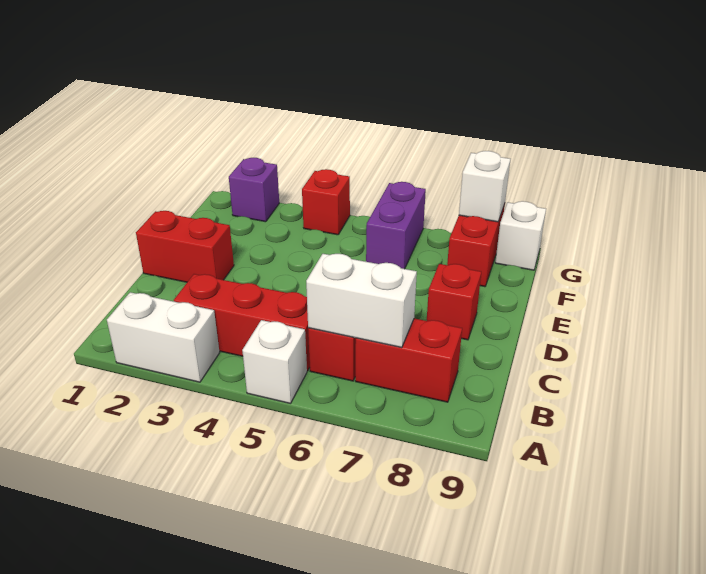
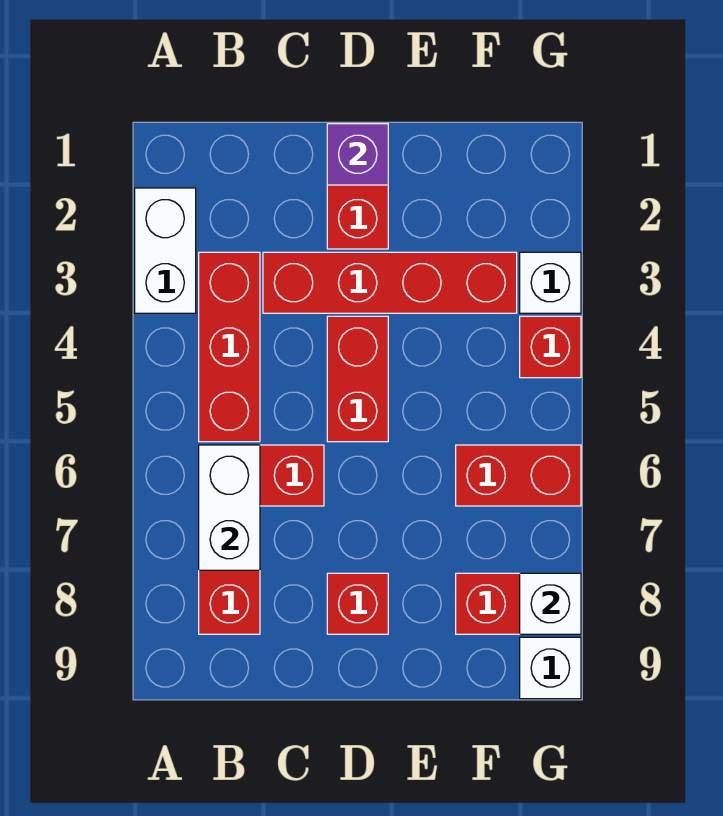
white brick A5 level 1 -> white brick G3 level 1
none -> red brick C3:F3 level 1
none -> red brick D4:D5 level 1
purple brick F6:G6 level 1 -> red brick F6:G6 level 1
purple brick G2 level 1 -> purple brick D1 level 2

